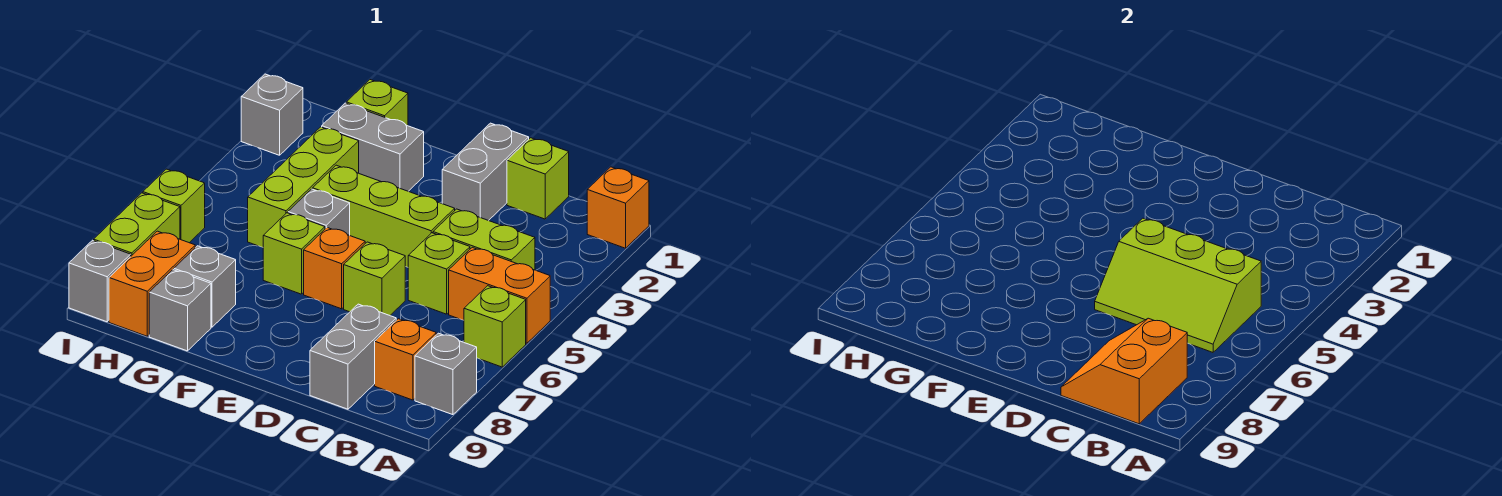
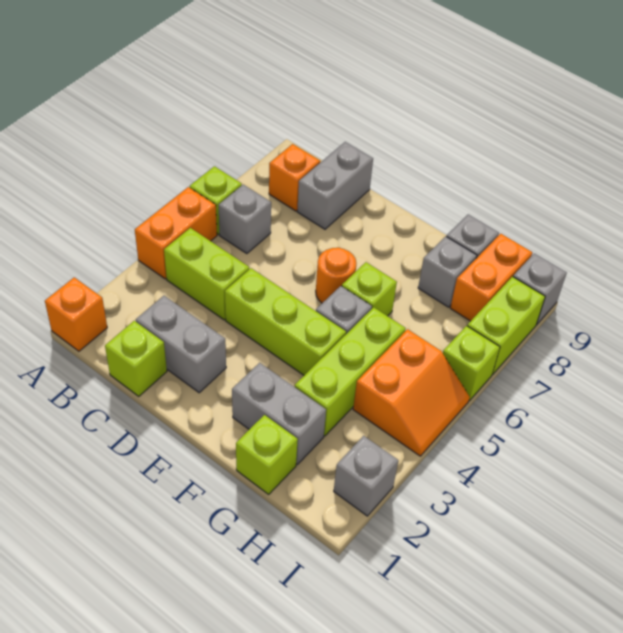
orange brick A5:B5 level 1 -> orange brick A4:A5 level 1
grey brick A8 level 1 -> grey brick B6 level 1
lime slope B5:D6 level 2 top 5 -> none
orange slope B8:C9 level 2 top B -> orange slope H4:I5 level 1 top H
lime brick C5 level 1 -> none
grey brick D1:D2 level 1 -> grey brick C2:D2 level 1
lime brick D6 level 1 -> none
orange brick E6 level 1 -> orange round brick E6 level 1

